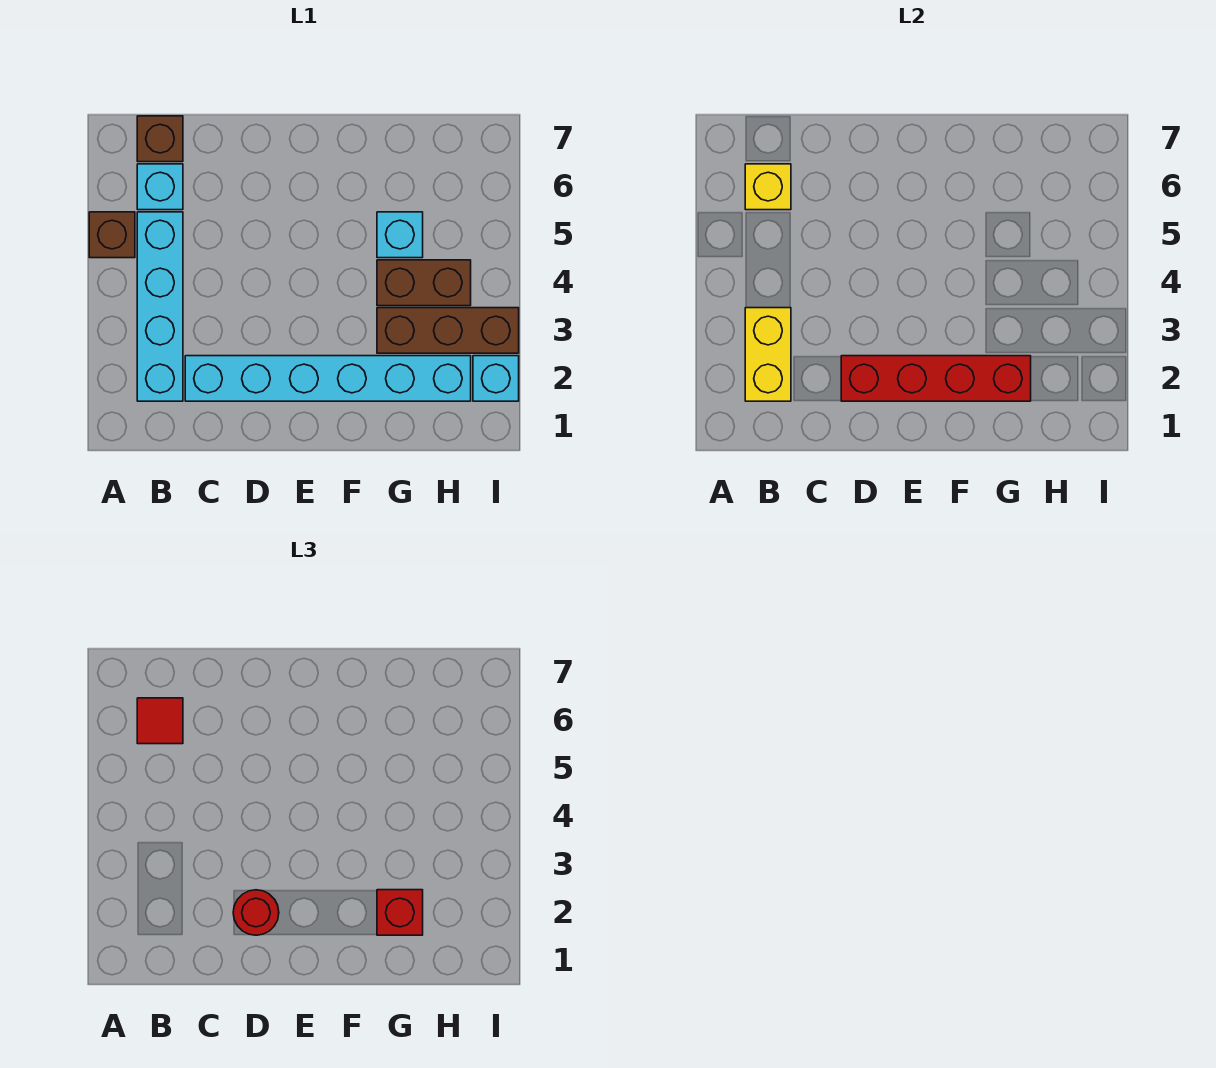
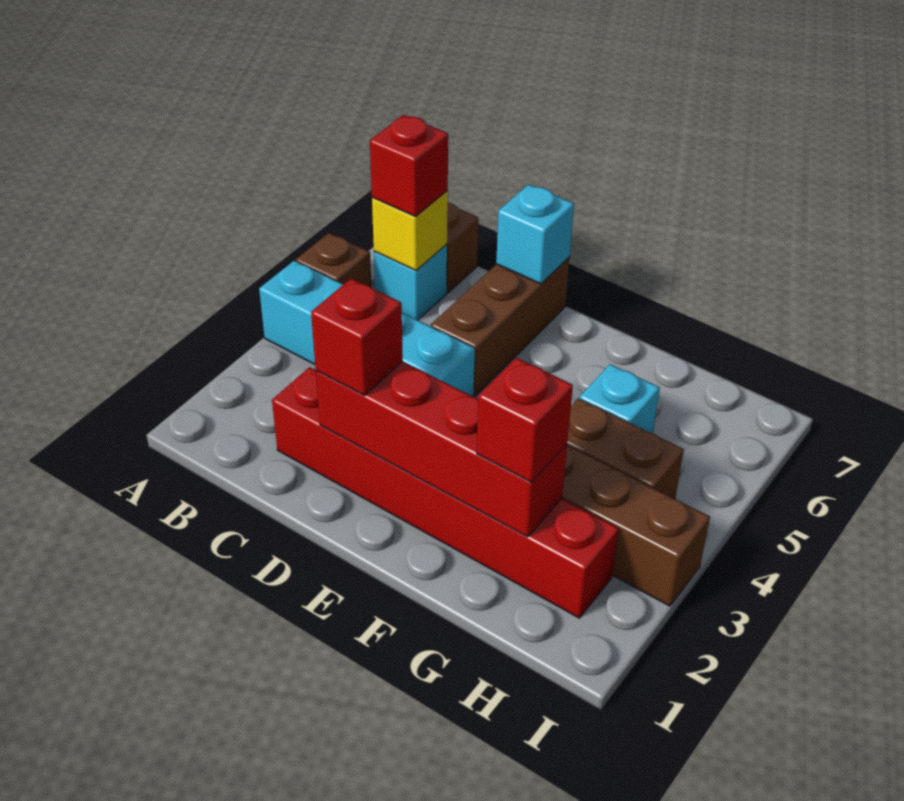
cyan brick B2:B5 level 1 -> cyan brick A4:D4 level 1
yellow brick B2:B3 level 2 -> none
red tile B6 level 3 -> red brick B6 level 3
cyan brick C2:H2 level 1 -> red brick C2:H2 level 1
red round brick D2 level 3 -> red brick D2 level 3
none -> brown brick D5:D7 level 1
cyan brick I2 level 1 -> cyan brick D7 level 2

